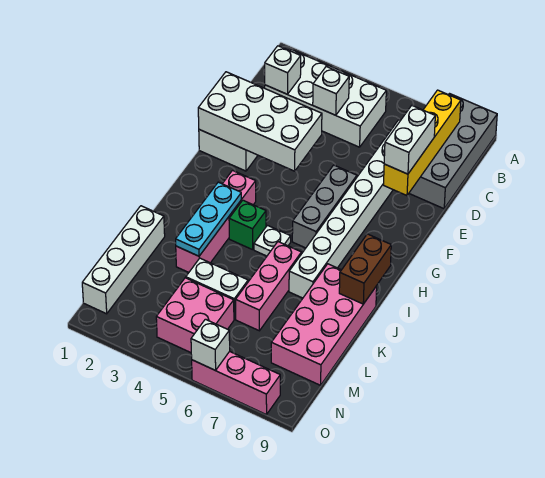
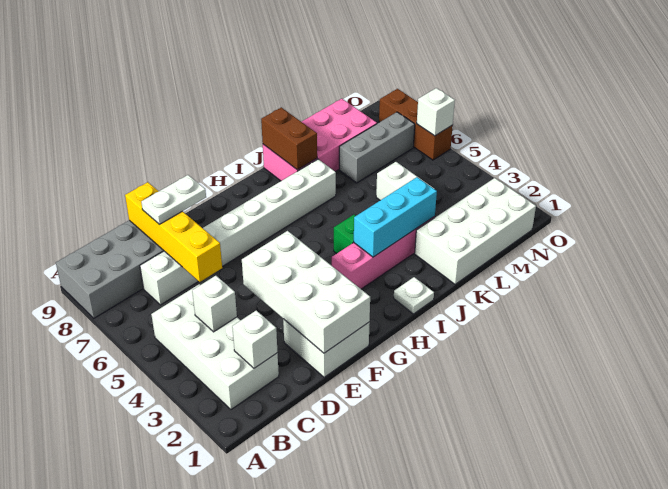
yellow brick B8:E8 level 2 -> yellow brick D6:D9 level 2
white brick D8:E8 level 3 -> white plate D8:E8 level 3
grey brick F6:H6 level 1 -> grey brick L7:N7 level 1
cyan plate I3:K3 level 2 -> cyan brick I3:K3 level 2
white plate I5 level 1 -> white plate I1 level 1
brown brick I9:J9 level 2 -> brown brick J8:J9 level 2
pink brick J6:L6 level 1 -> none
white brick K1:N1 level 1 -> white brick K1:N2 level 1
pink brick M4:N5 level 1 -> none
pink brick O6:O8 level 1 -> brown brick O6:O8 level 1

